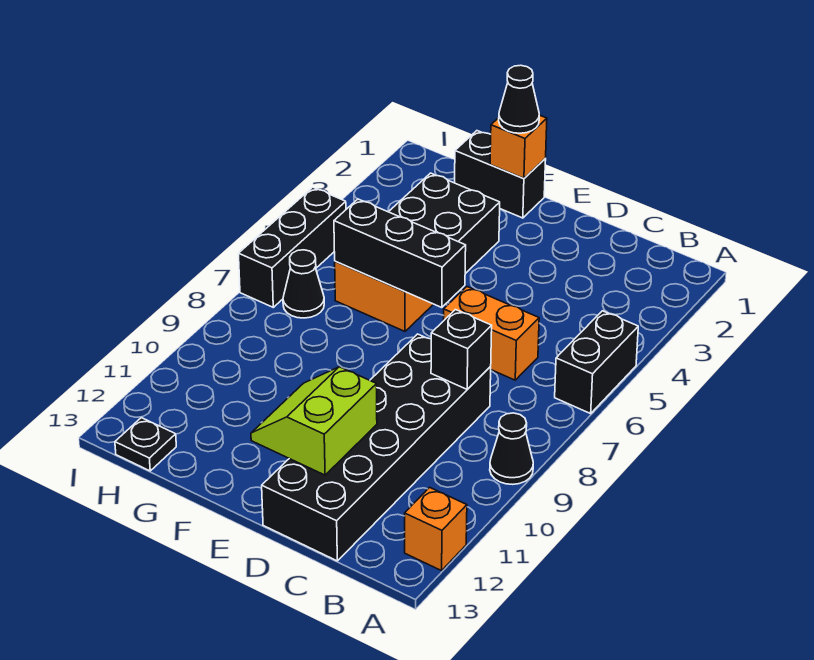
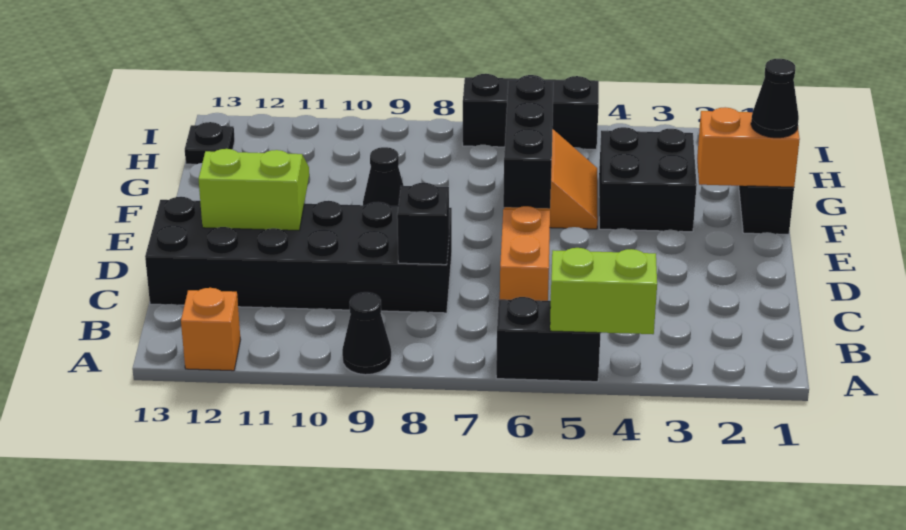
none -> lime brick A4:A5 level 2
orange brick F1 level 2 -> orange brick F1:F2 level 2
black cone H7 level 1 -> black cone F9 level 1

